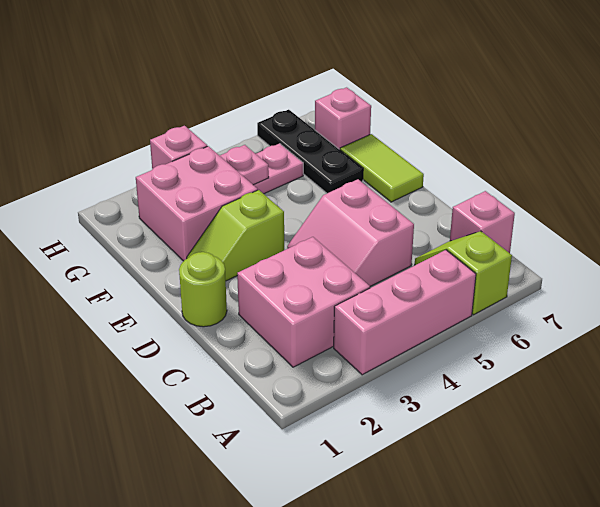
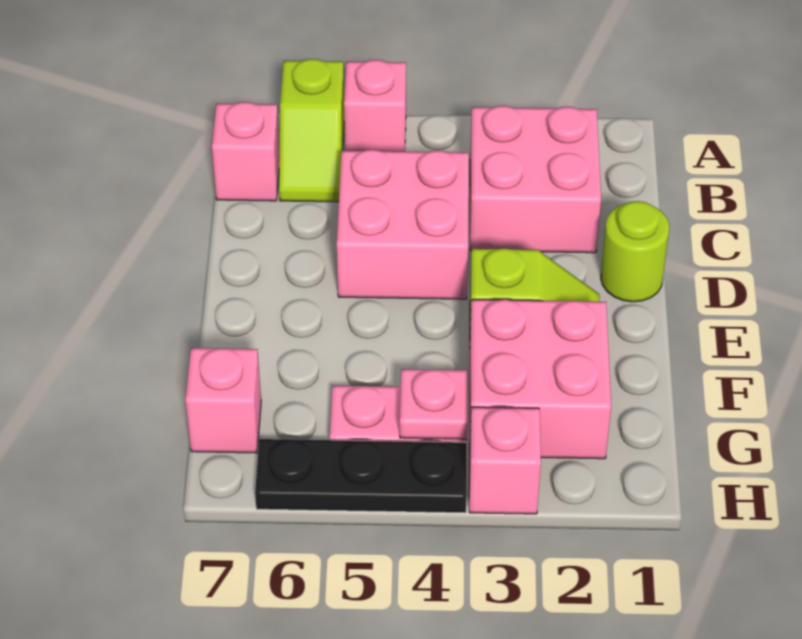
pink brick A3:A5 level 1 -> pink brick A5 level 1
pink slope C4:D5 level 1 top 5 -> pink brick C4:D5 level 1
lime tile E7:F7 level 1 -> none
black plate F6:H6 level 1 -> black plate H4:H6 level 1

